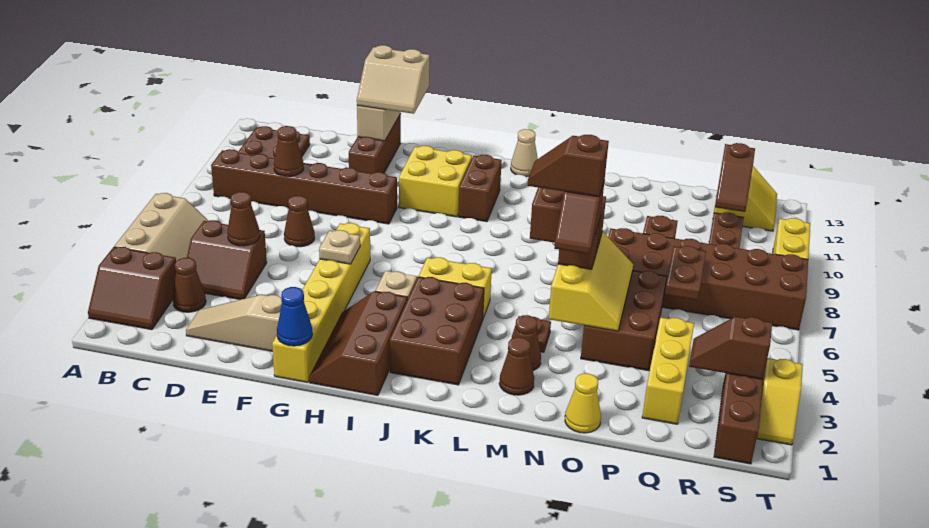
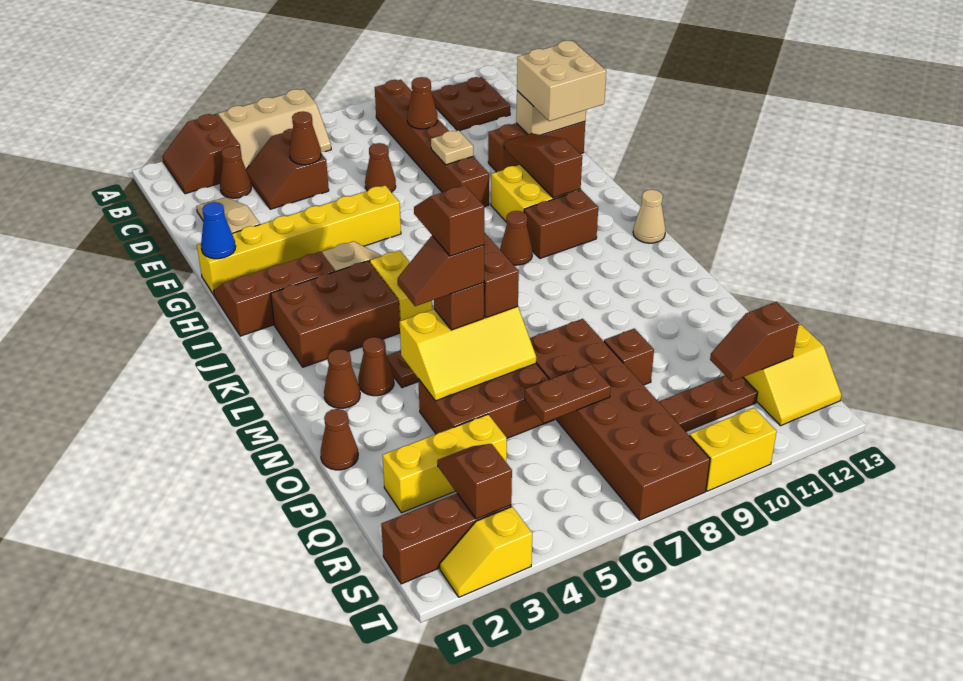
tan slope F12:G13 level 3 top 13 -> tan brick F12:G13 level 3
tan plate G5 level 2 -> tan plate F9 level 2
none -> brown slope G11:I11 level 2 top I
none -> brown cone J9 level 1
yellow cone O1 level 1 -> brown cone O1 level 1

